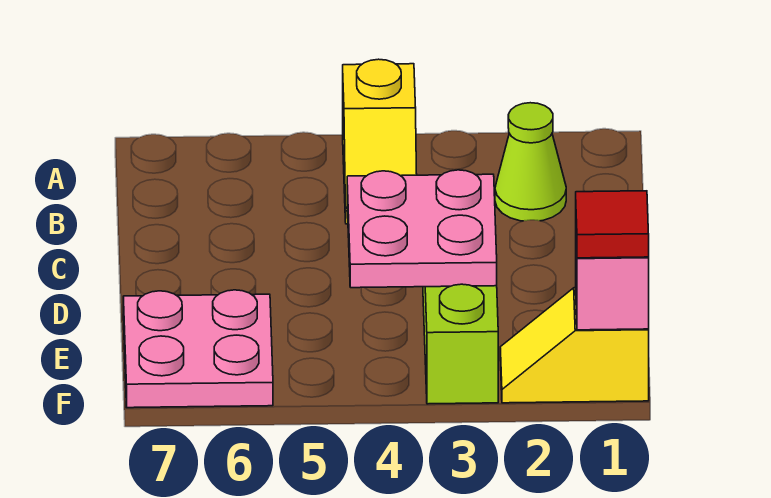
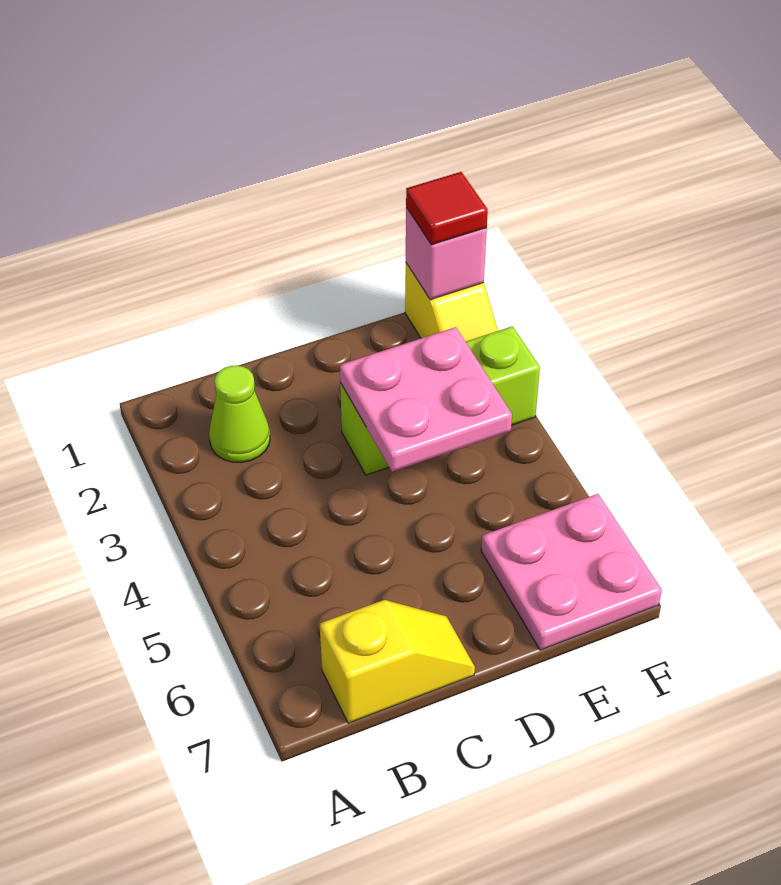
yellow slope A4:B4 level 1 top A -> yellow slope B7:C7 level 1 top B

